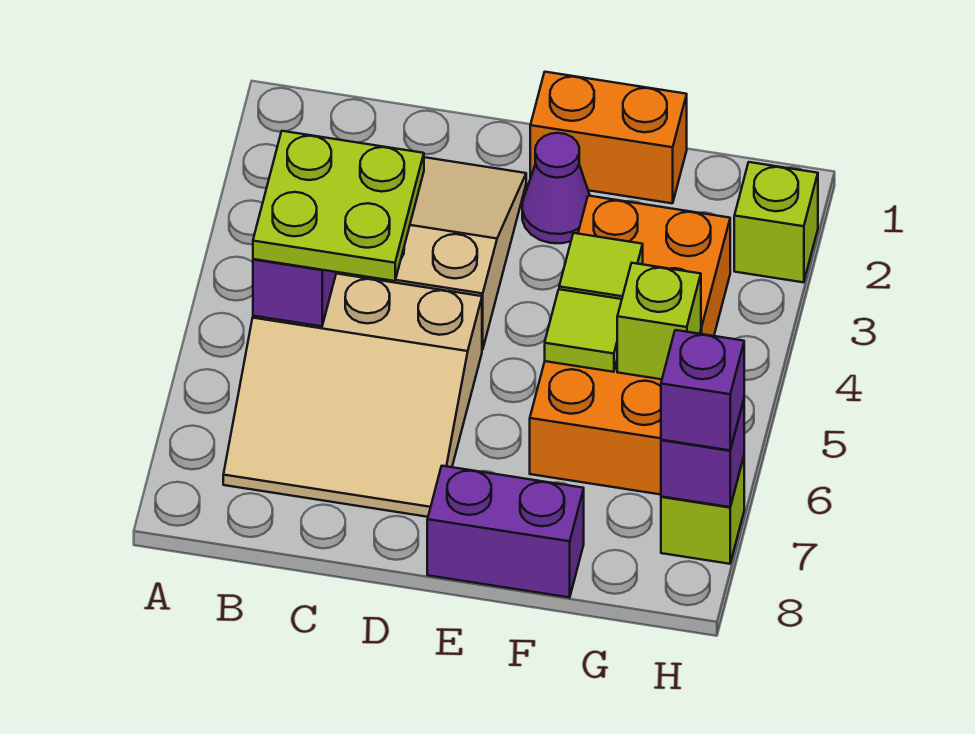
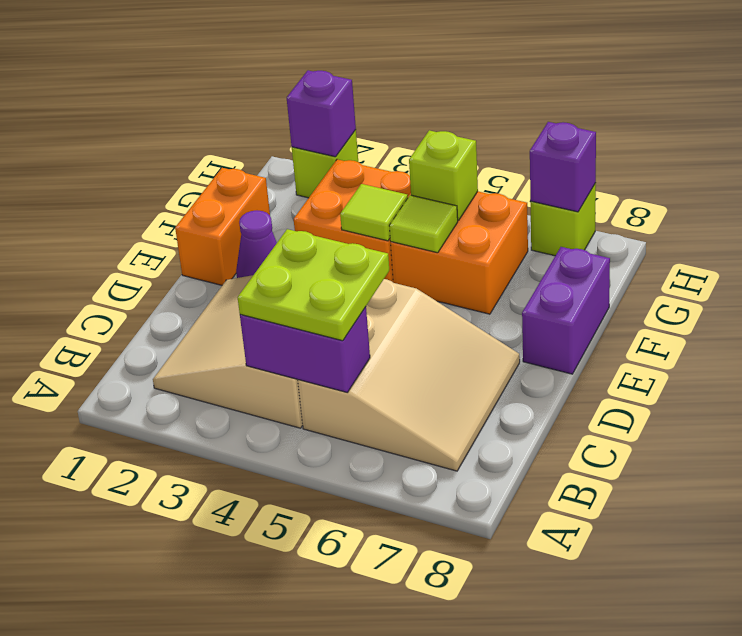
purple brick H7 level 3 -> purple brick H2 level 2

